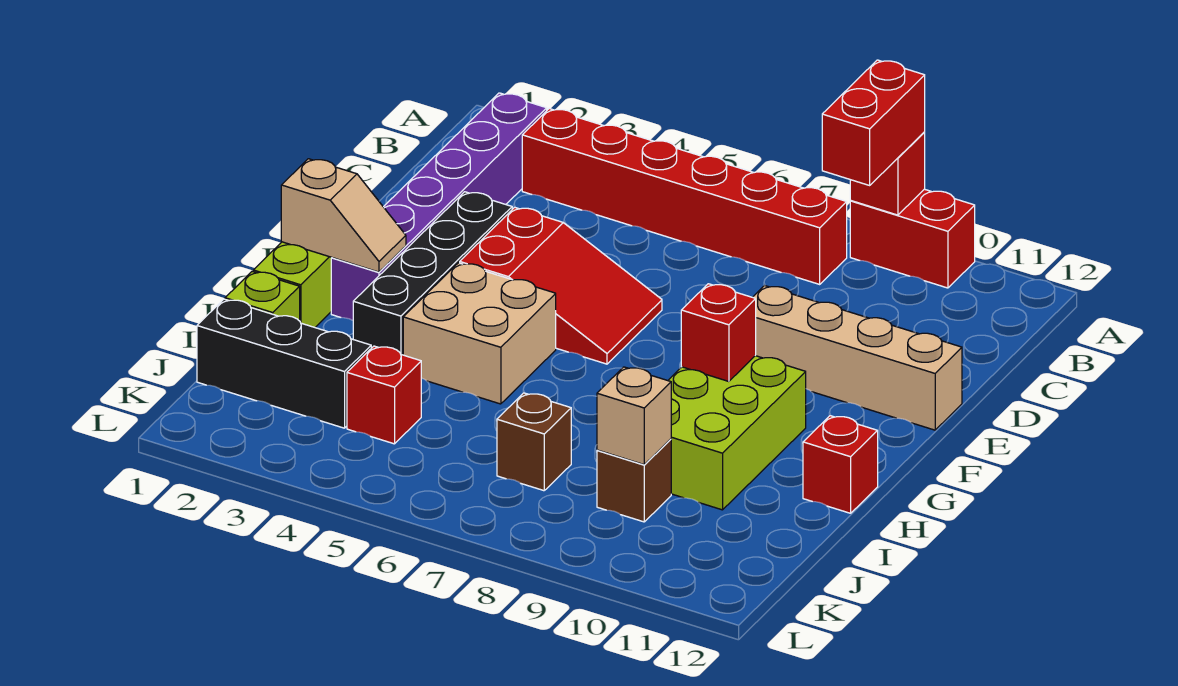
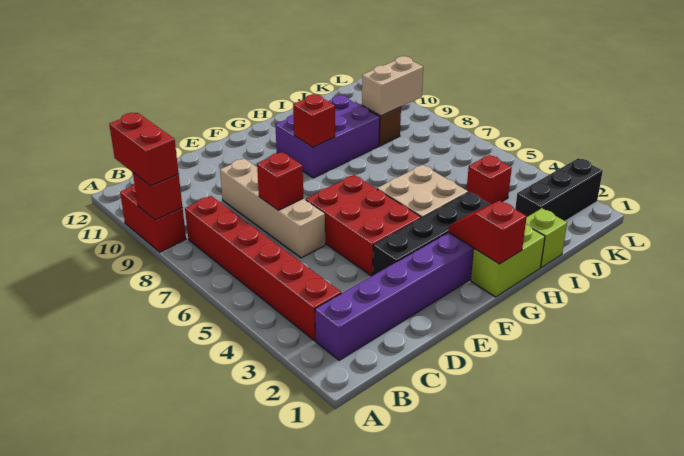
red brick A9:B9 level 3 -> red brick A9:A10 level 3
red slope E4:F6 level 1 top 4 -> red brick E4:F6 level 1
tan brick E9:E12 level 1 -> tan brick D6:D9 level 1
tan slope G1:G2 level 2 top 1 -> red slope G1:G2 level 2 top 1
lime brick G9:I10 level 1 -> purple brick G9:I10 level 1
red brick H12 level 1 -> red brick D7 level 2
black brick J1:J3 level 1 -> black brick J2:L2 level 1
brown brick J7 level 1 -> none
tan brick J9 level 2 -> tan brick J9:K9 level 2

